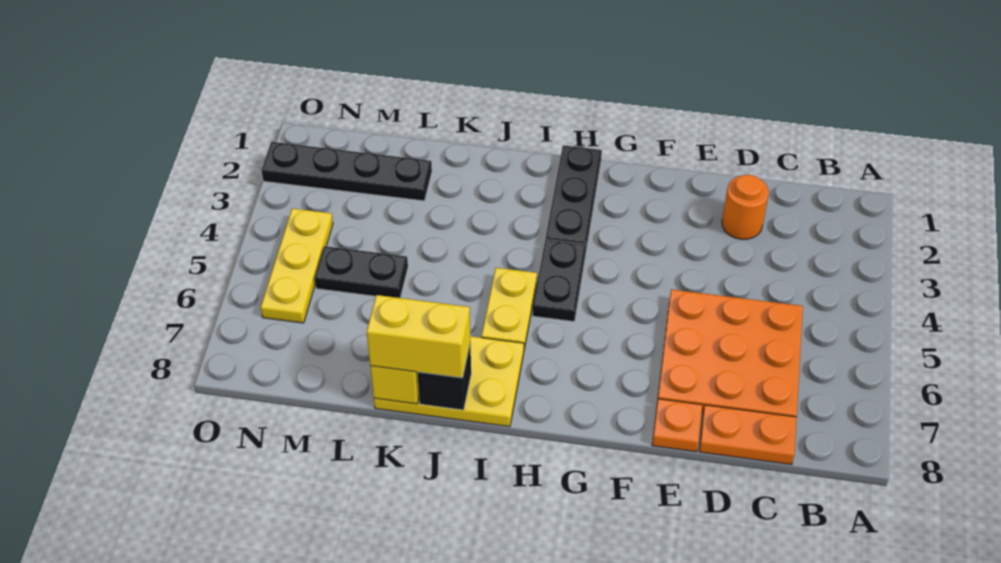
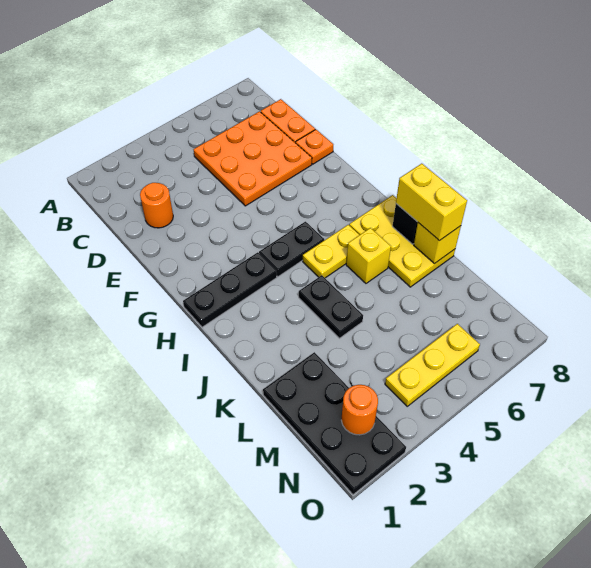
none -> yellow brick J6 level 1
black plate L2:O2 level 1 -> black plate L1:O2 level 1
black plate L5:M5 level 1 -> black plate J4:K4 level 1
none -> orange round brick N2 level 2

